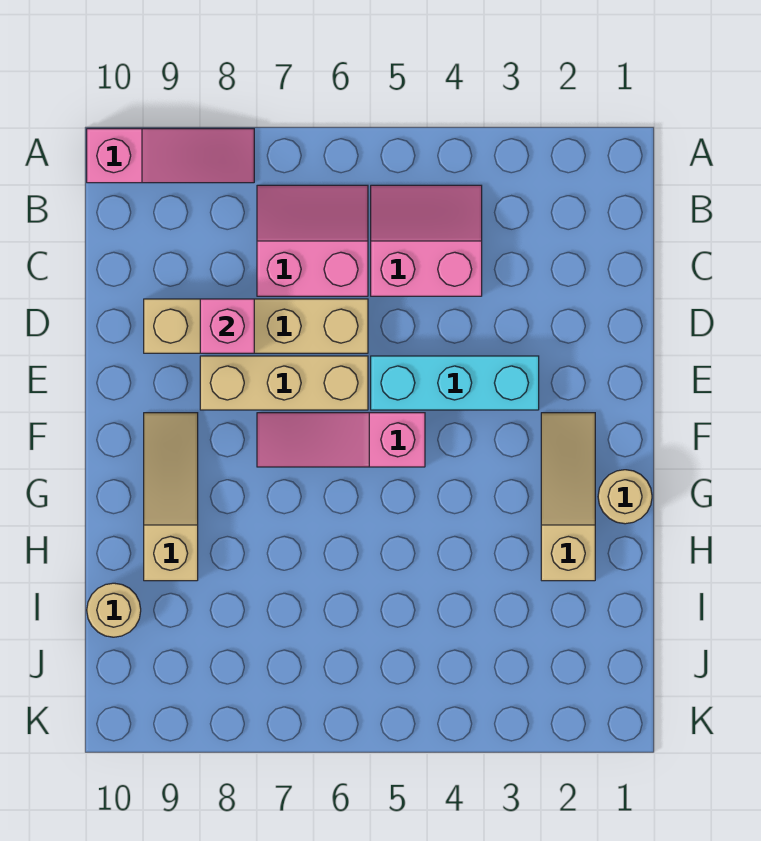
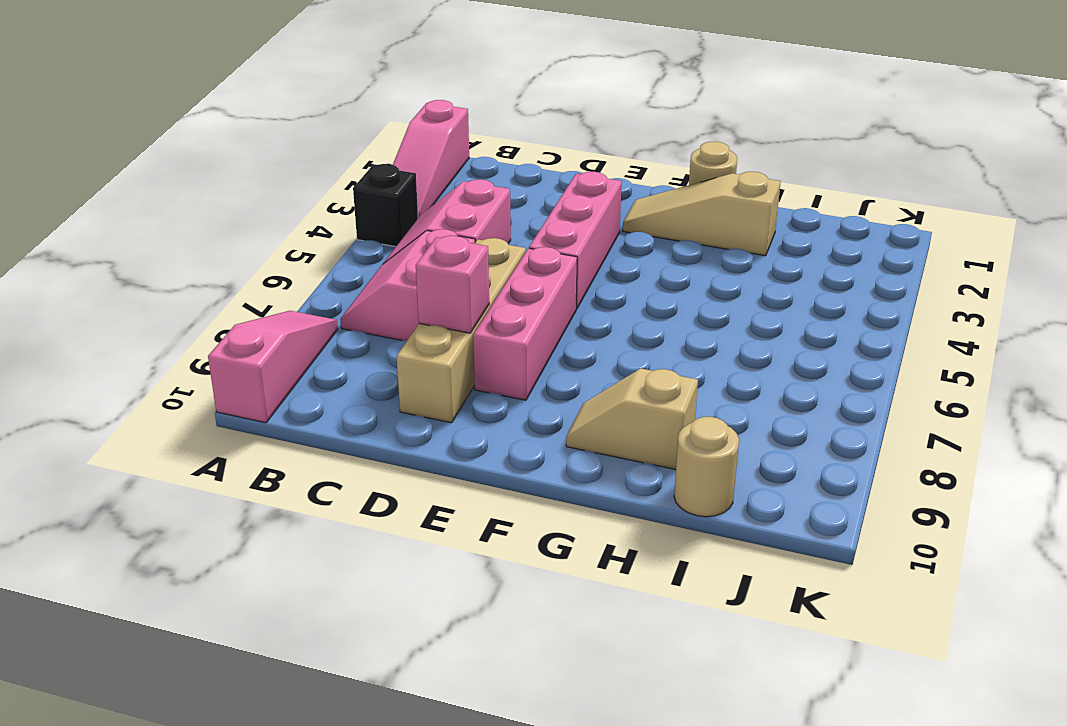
none -> black brick A4 level 1
cyan brick E3:E5 level 1 -> pink brick E3:E5 level 1
tan brick E6:E8 level 1 -> pink brick E6:E8 level 1
pink slope F5:F7 level 1 top 5 -> pink slope A1:A3 level 1 top 1
tan slope F9:H9 level 1 top H -> tan slope G9:H9 level 1 top H

